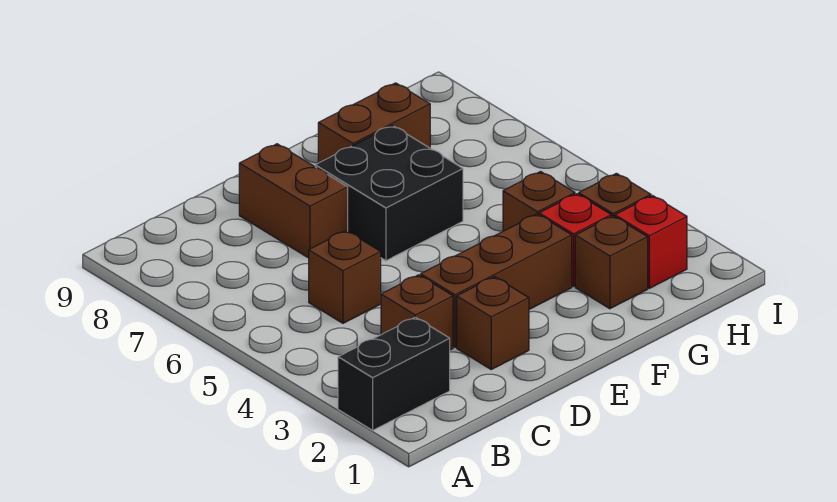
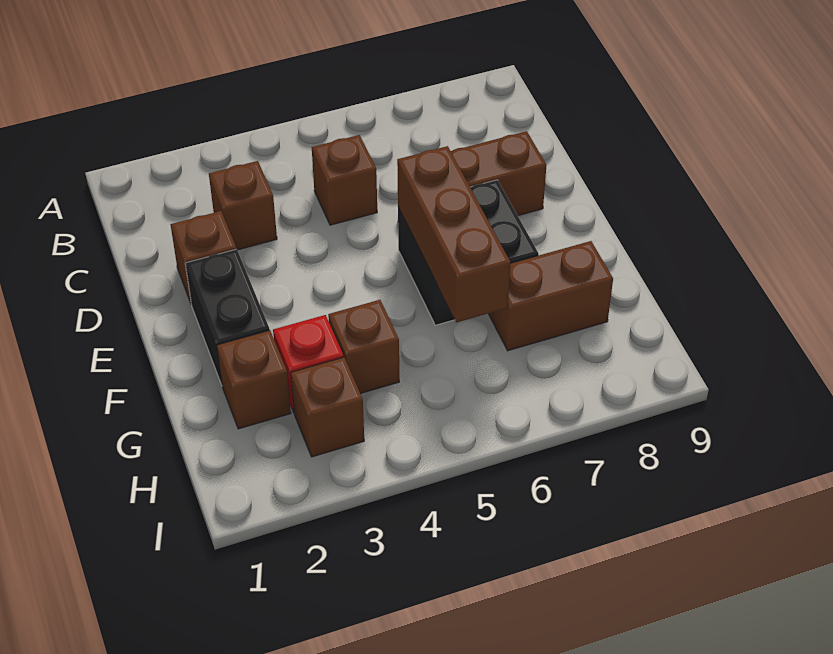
black brick A2:B2 level 1 -> black brick E2:F2 level 1
brown brick D3:F3 level 1 -> brown brick E6:G6 level 2
brown brick F8:G8 level 1 -> brown brick G7:G8 level 1
red brick H2 level 1 -> none

